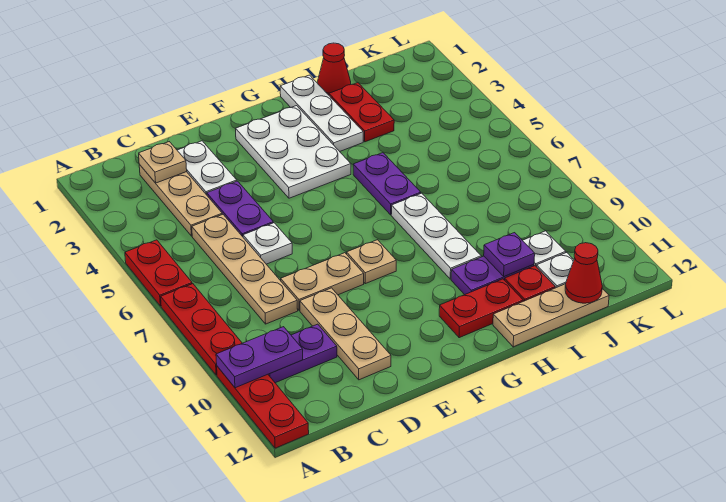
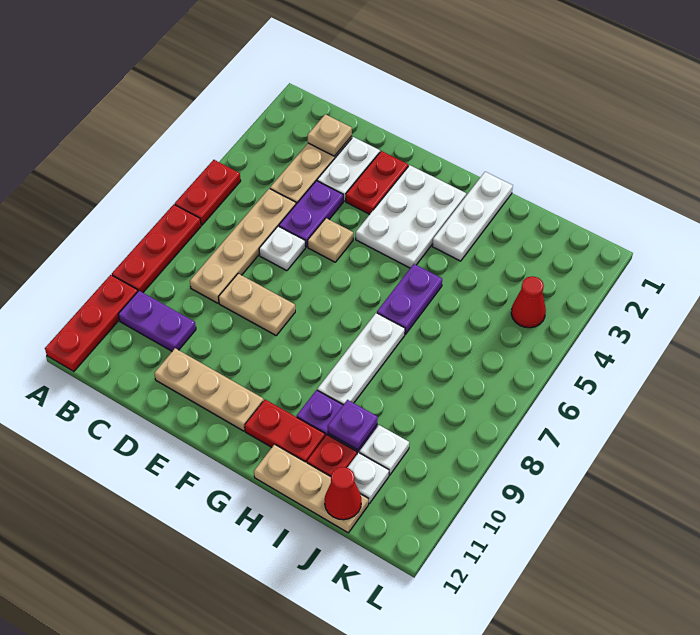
purple plate A10:B10 level 2 -> none
tan plate D9:D11 level 1 -> tan plate D11:F11 level 1
tan plate F8 level 1 -> tan plate E5 level 1
red cone I1 level 1 -> red cone K4 level 1
red plate I2:I3 level 1 -> red plate E2:E3 level 1

